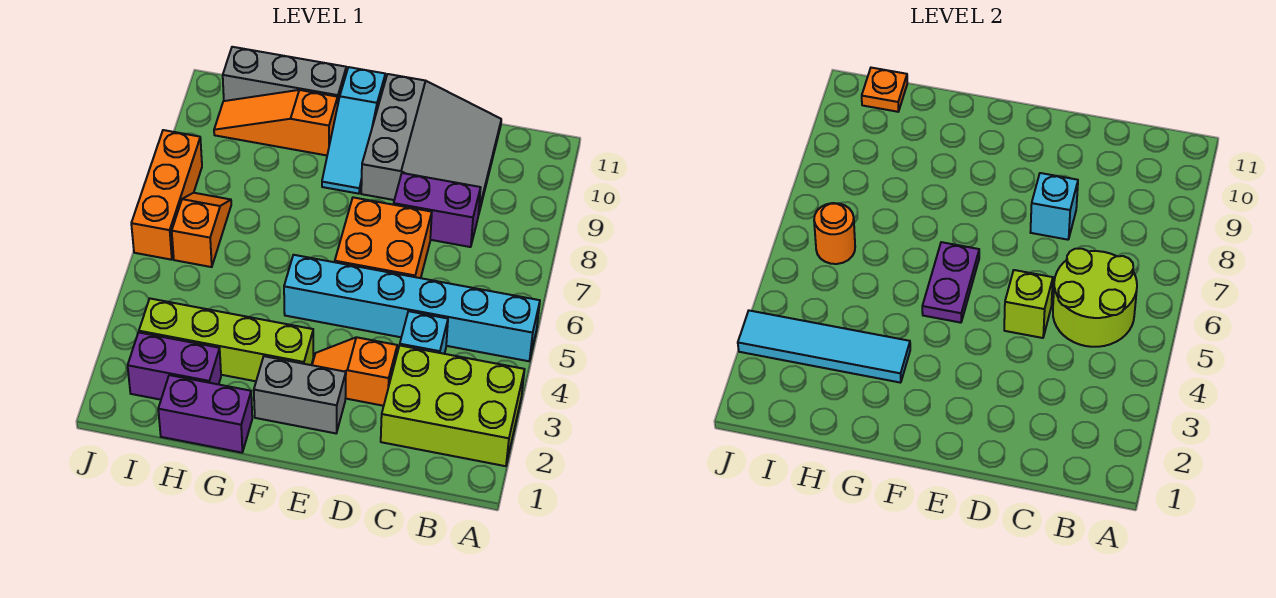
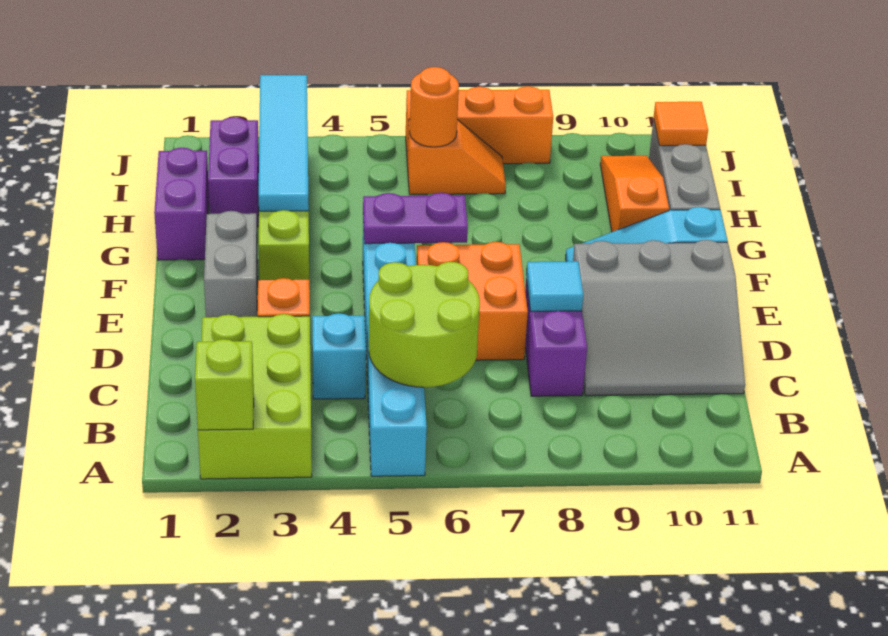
lime brick D5 level 2 -> lime brick A2 level 2
cyan brick D8 level 2 -> cyan tile D8 level 2
orange plate I11 level 2 -> orange tile I11 level 2

